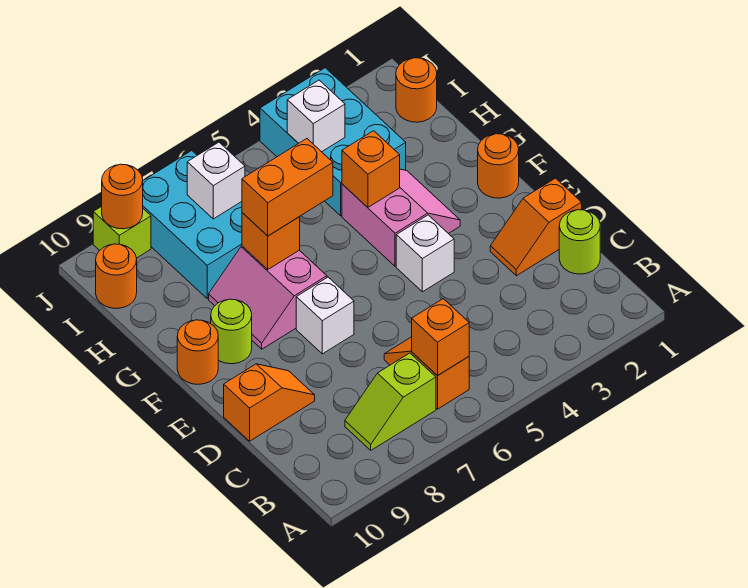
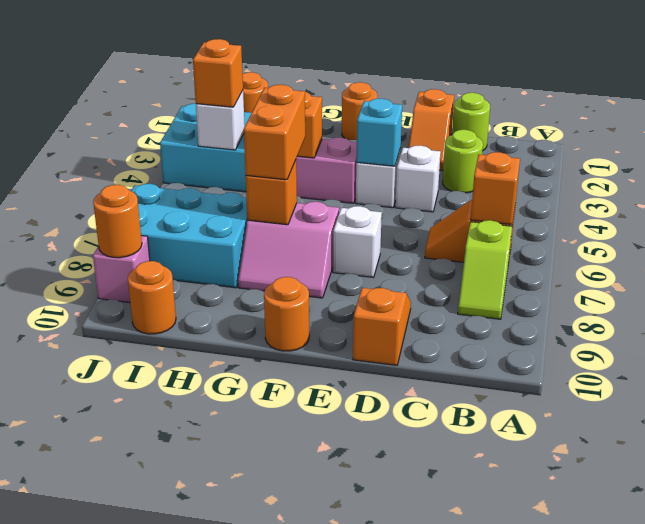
none -> cyan brick E4 level 2
lime round brick F9 level 1 -> lime round brick C3 level 1
none -> orange brick I4 level 3
white brick I7 level 2 -> white brick D4 level 1
lime brick J9 level 1 -> pink brick J9 level 1

